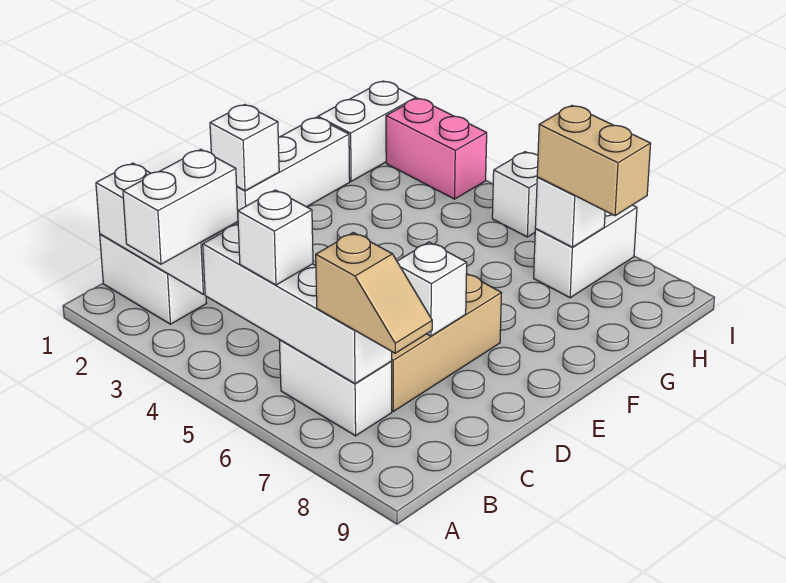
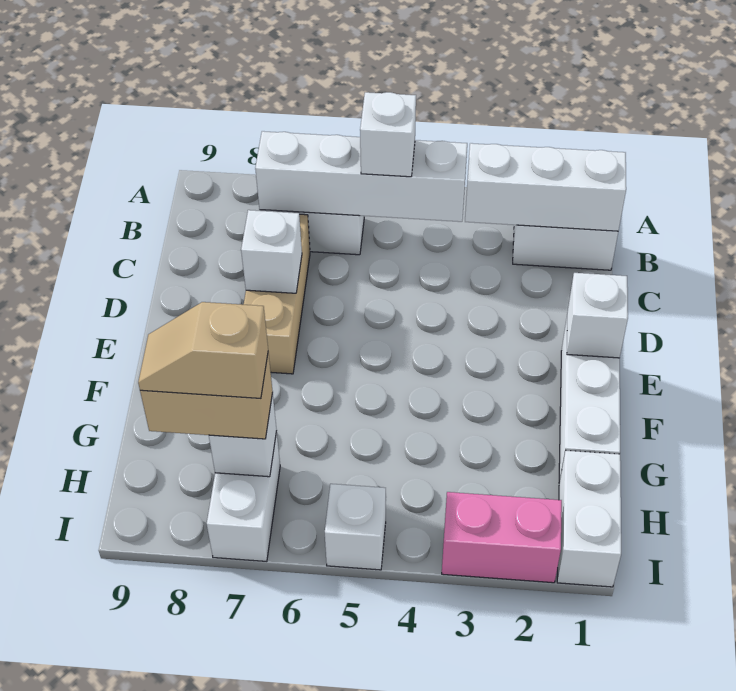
white brick A3:B3 level 3 -> none
tan slope B7:B8 level 3 top 7 -> tan slope H7:H8 level 4 top 7

